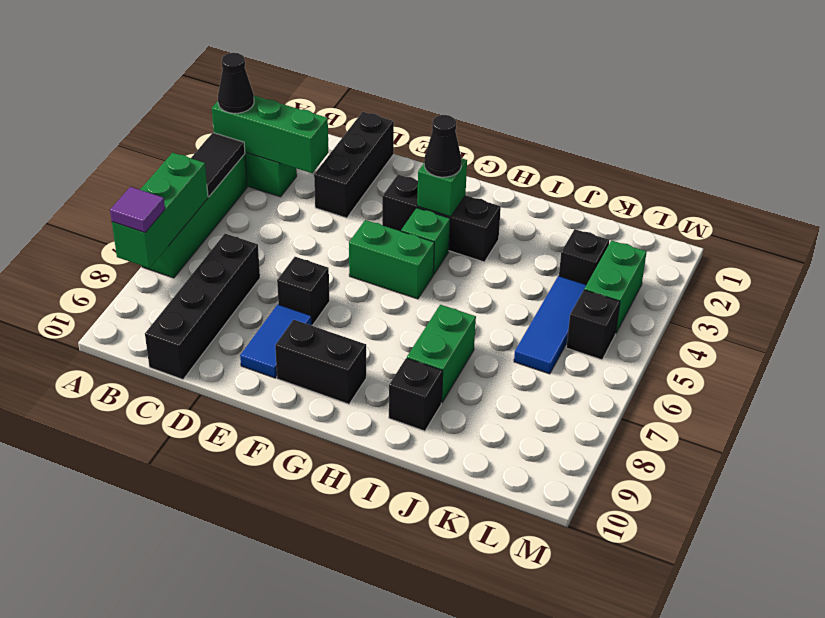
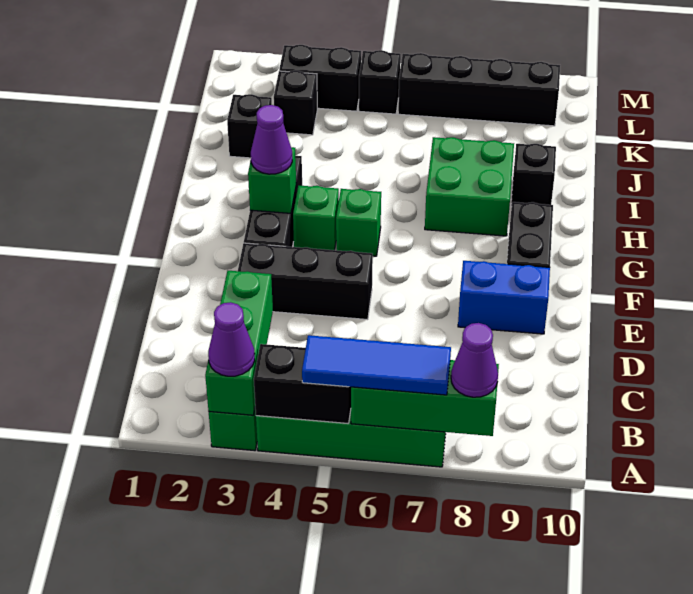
black cone A3 level 3 -> purple cone A3 level 3
black tile A4:A5 level 2 -> black brick A4:A5 level 2
purple tile A8 level 3 -> purple cone A8 level 3
black brick C7:C10 level 1 -> black brick L6:L9 level 1
black brick D1:D3 level 1 -> black brick E3:E5 level 1
black brick E7 level 1 -> black brick J2 level 1
blue tile E8:E9 level 1 -> blue brick E8:E9 level 1
green brick F5:G5 level 1 -> green brick G5 level 1
black cone G3 level 3 -> purple cone G3 level 3
green brick I7:I8 level 1 -> green brick H7:I8 level 1
blue tile K4:K6 level 1 -> blue tile A5:A7 level 3
green brick L3:L4 level 1 -> black brick L3:L4 level 1

